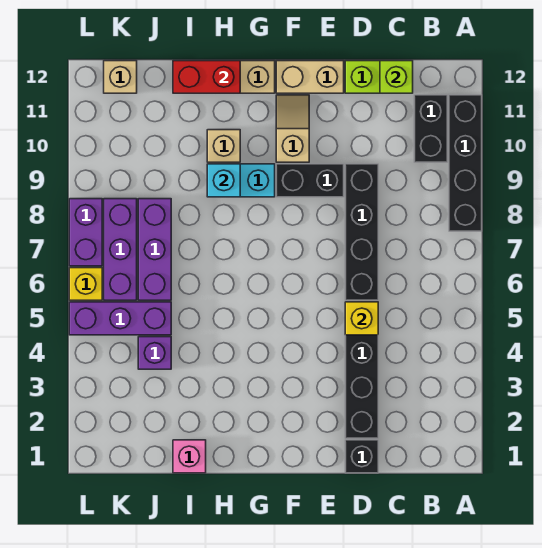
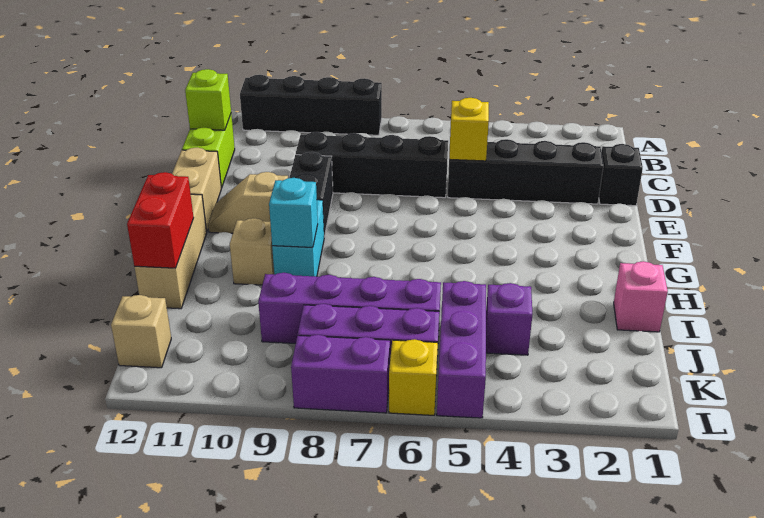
black brick B10:B11 level 1 -> none
purple brick J6:J8 level 1 -> purple brick J6:J9 level 1

